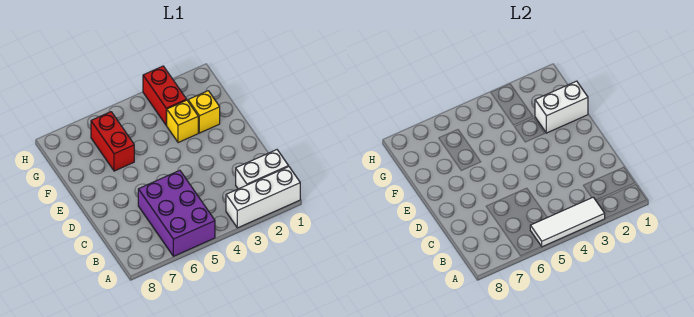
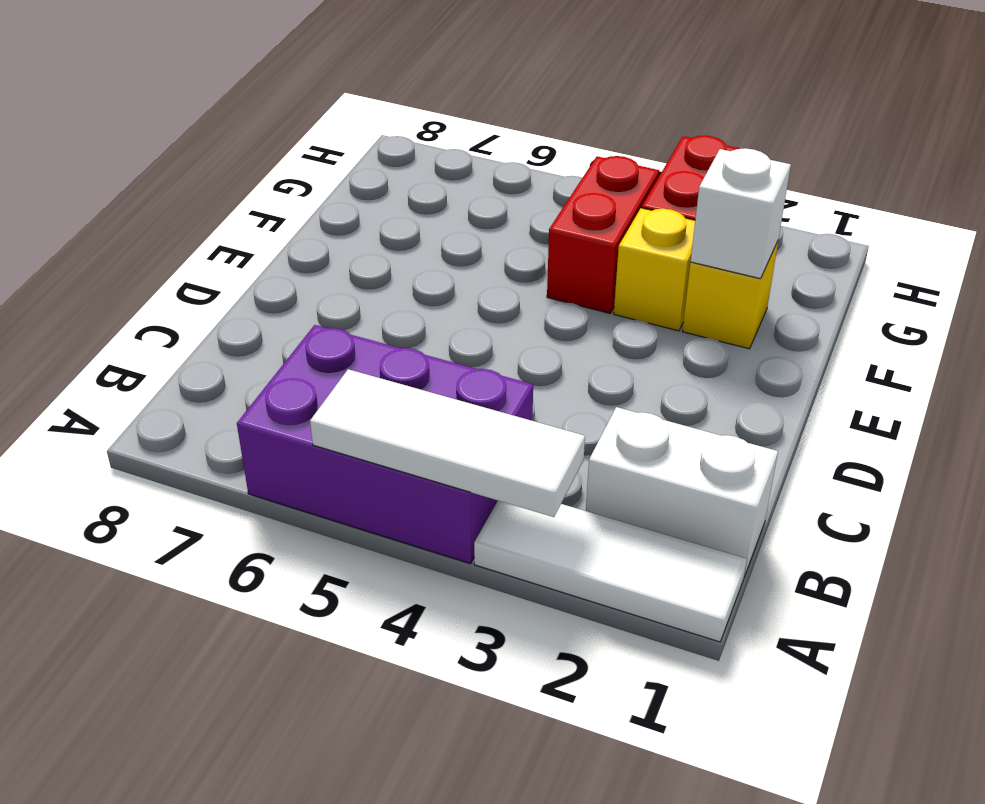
white brick A1:A3 level 1 -> white tile A1:A3 level 1
purple brick A5:C6 level 1 -> purple brick A4:B6 level 1
white brick F1:F2 level 2 -> white brick F2 level 2
red brick F6:G6 level 1 -> red brick F4:G4 level 1

